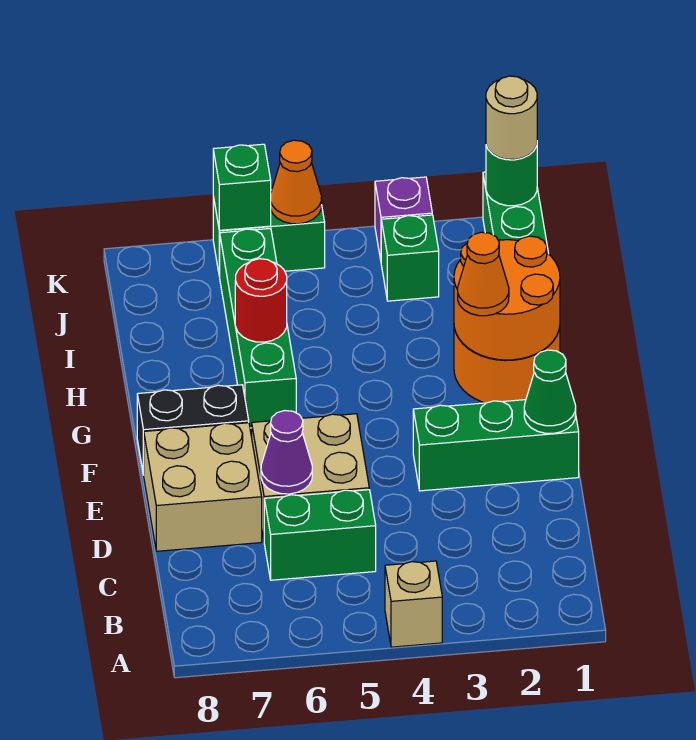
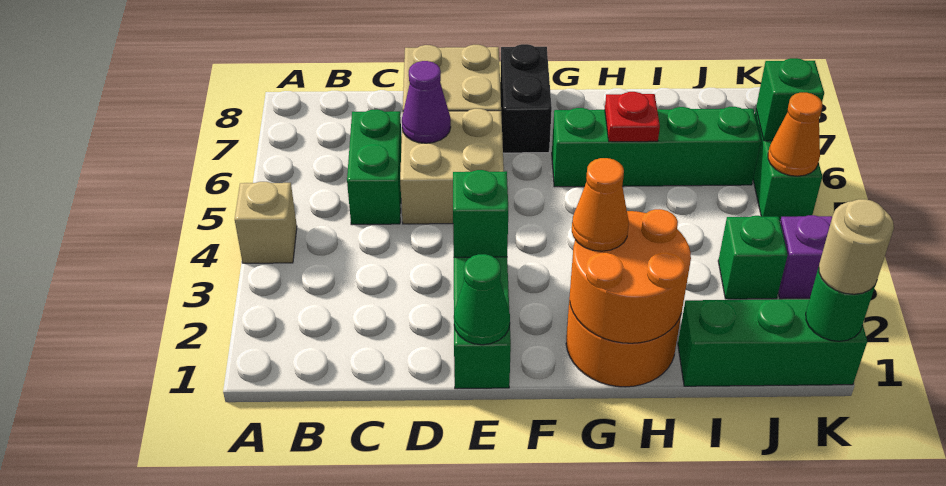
none -> green brick E3 level 2
red round brick H6 level 2 -> red plate H6 level 2

